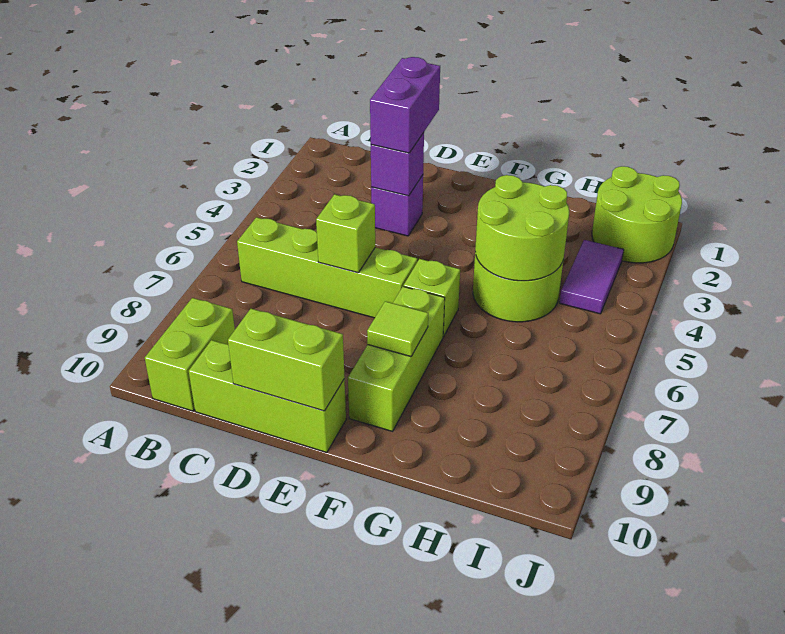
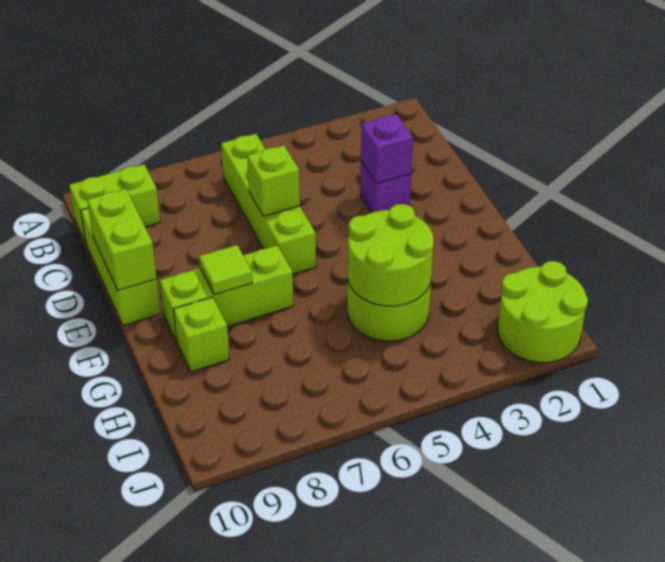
purple brick D2:D3 level 3 -> none
lime brick F6 level 1 -> lime brick G9 level 1
purple tile I3:I4 level 1 -> none

